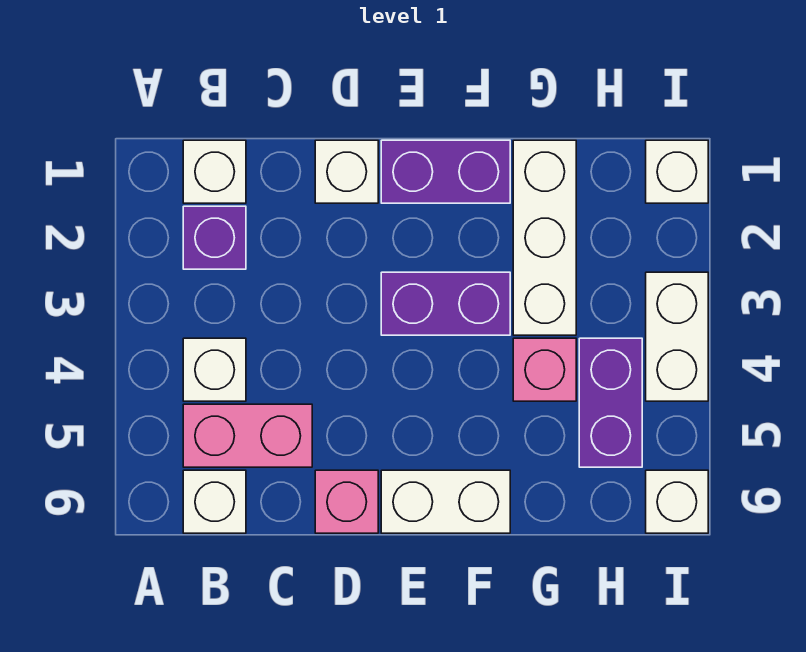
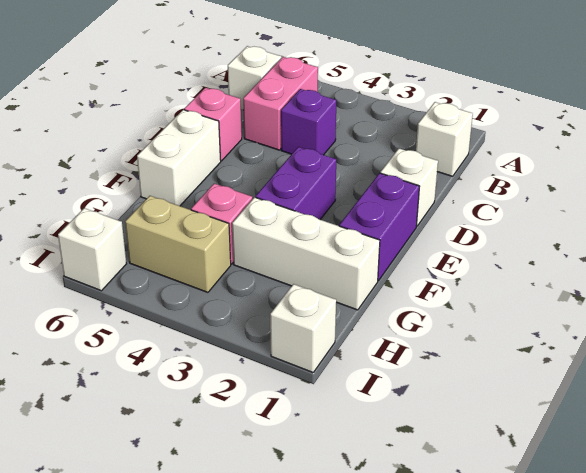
purple brick B2 level 1 -> purple brick C4 level 1
white brick B4 level 1 -> none
purple brick H4:H5 level 1 -> tan brick H4:H5 level 1
white brick I3:I4 level 1 -> none

